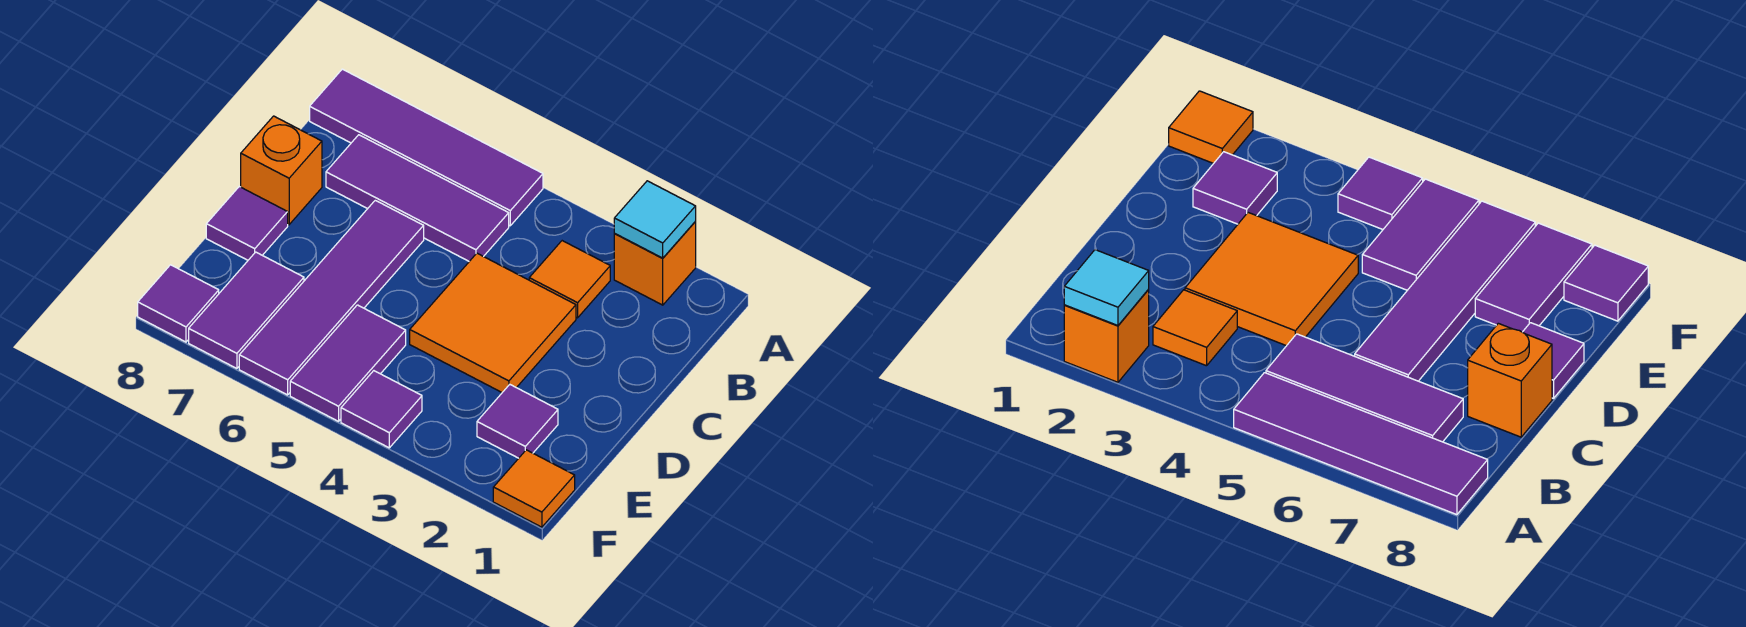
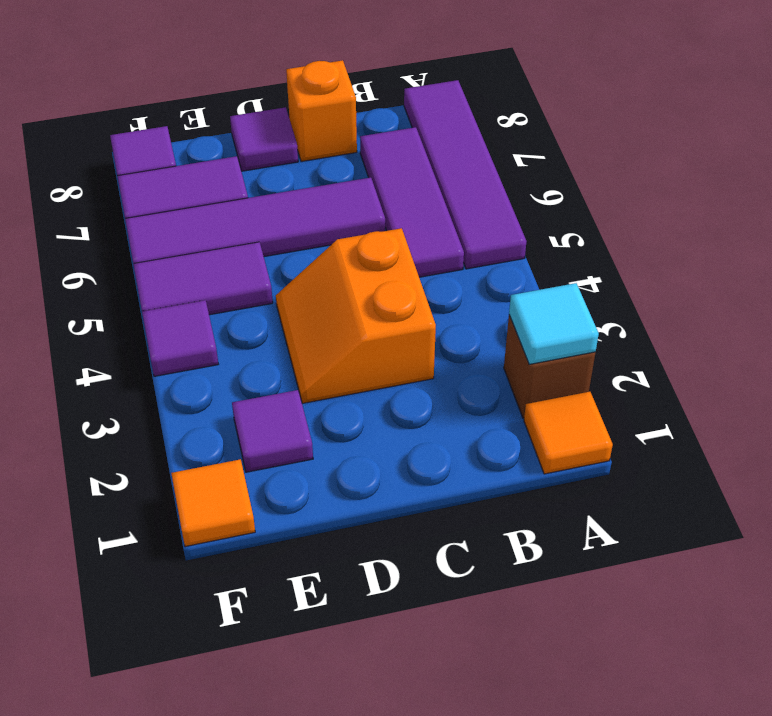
orange brick A2 level 1 -> brown brick A2 level 1
orange tile B3 level 1 -> orange tile A1 level 1
orange tile C3:D4 level 1 -> orange slope C3:D4 level 1 top C

